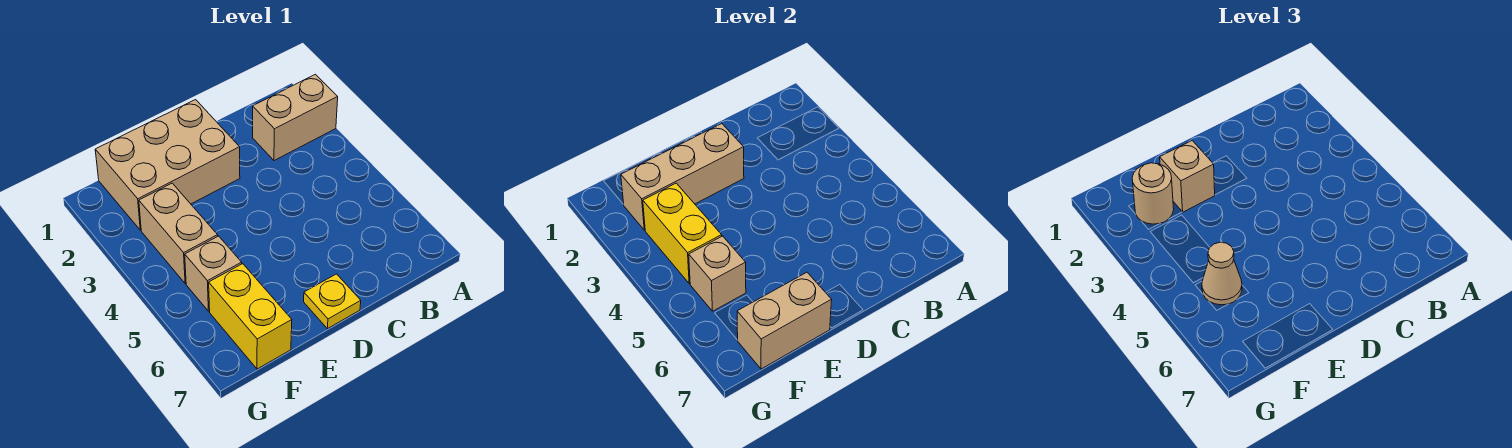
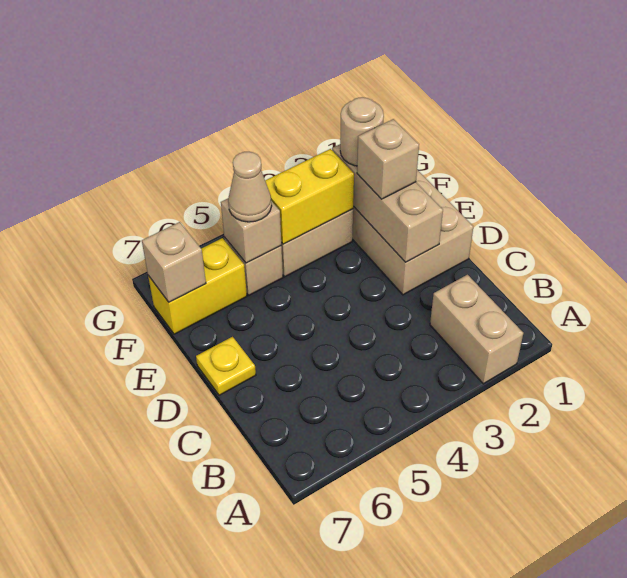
tan brick E7:F7 level 2 -> tan brick F7 level 2

